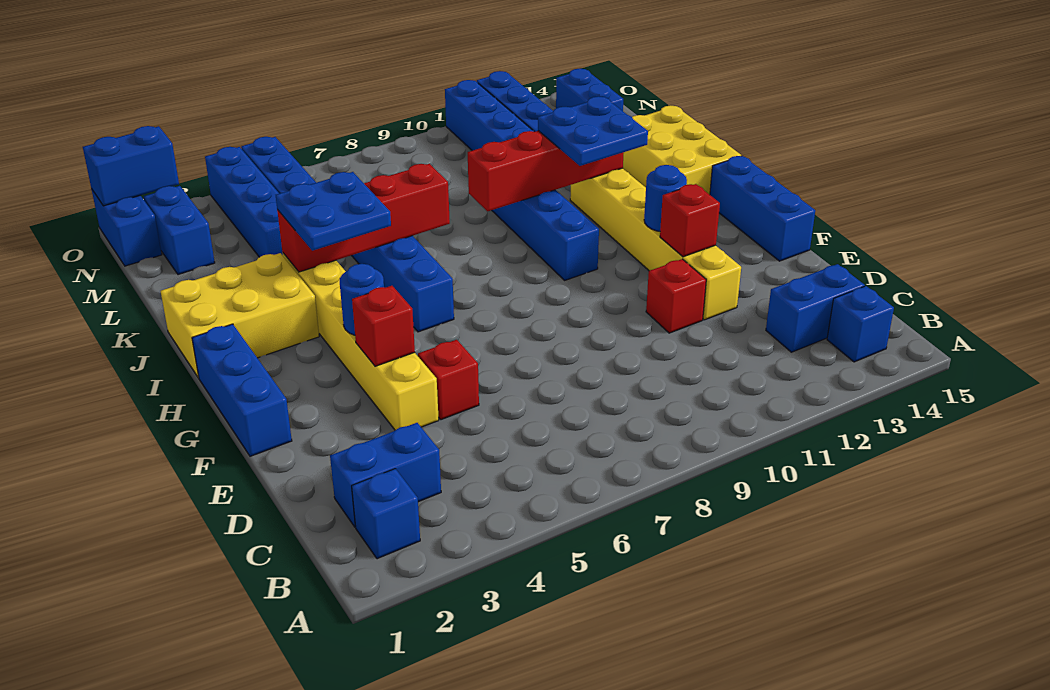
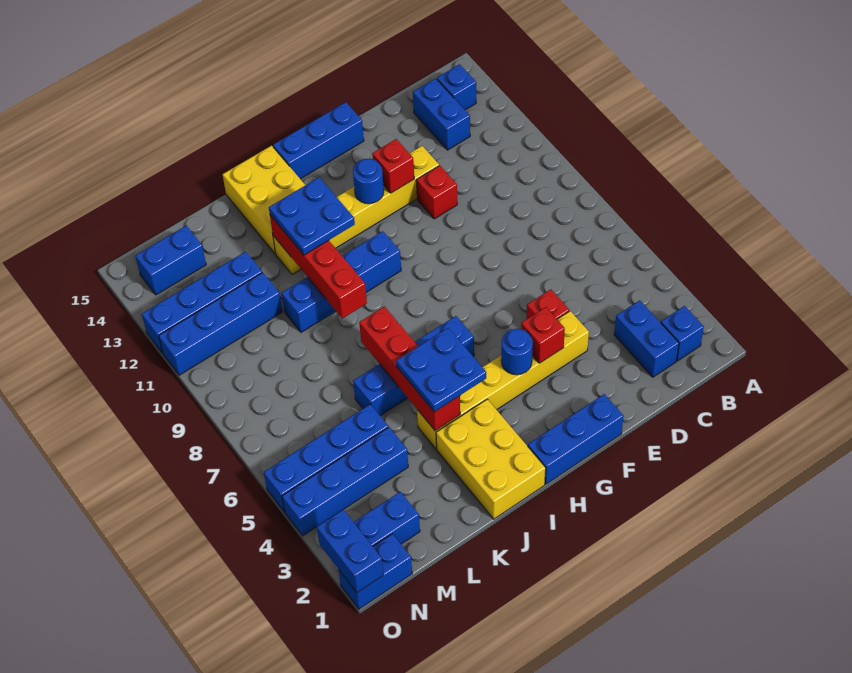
yellow brick I14:K15 level 1 -> yellow brick I13:J15 level 1

